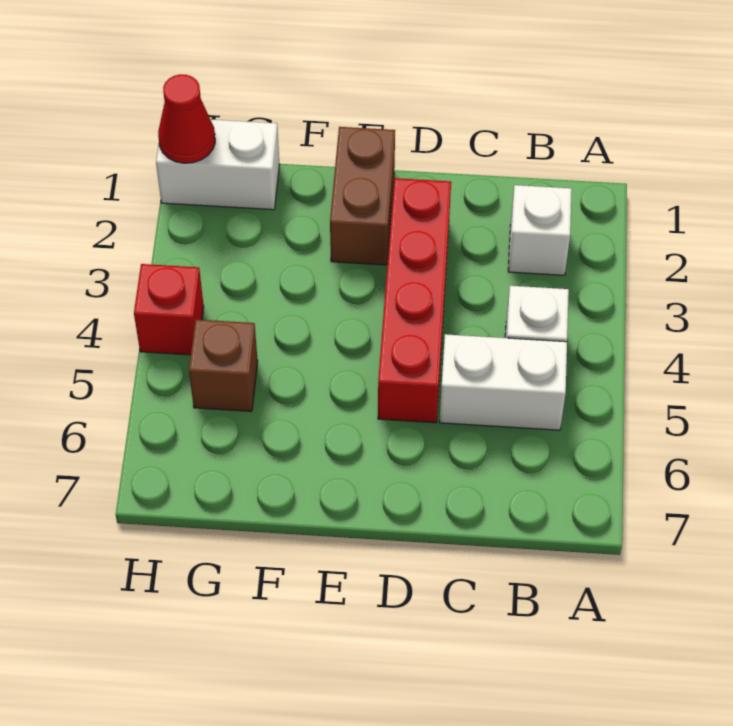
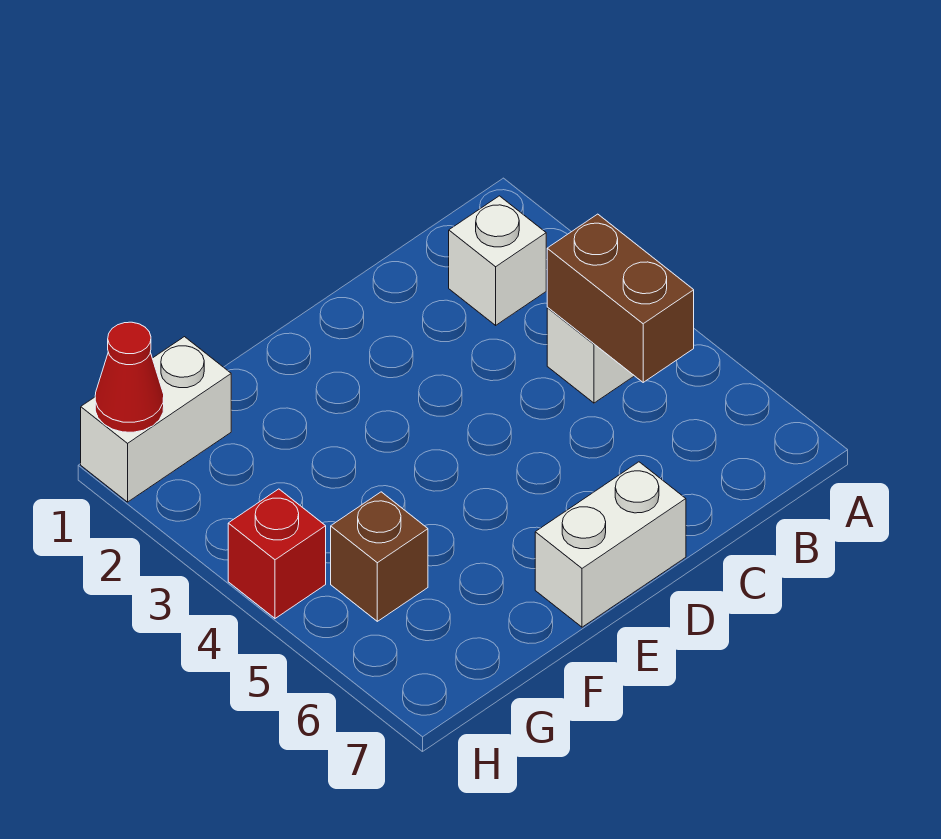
white brick B5:C5 level 1 -> white brick D7:E7 level 1
red brick D2:D5 level 1 -> none
brown brick E1:E2 level 1 -> brown brick B4:B5 level 2

